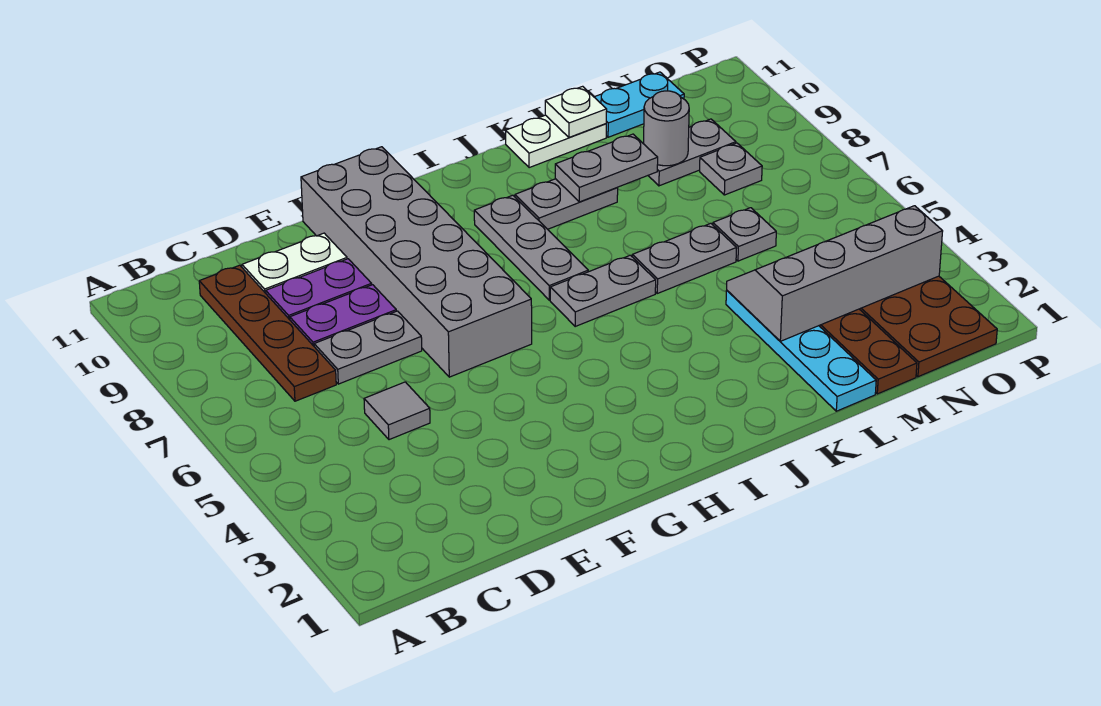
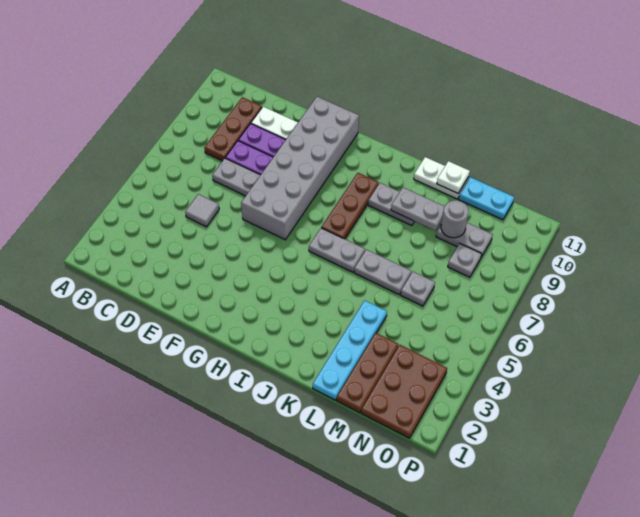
brown plate C7:C10 level 1 -> brown plate C8:C10 level 1
grey plate I7:I9 level 1 -> brown plate I7:I9 level 1
grey slope L3:O4 level 2 top 3 -> none

